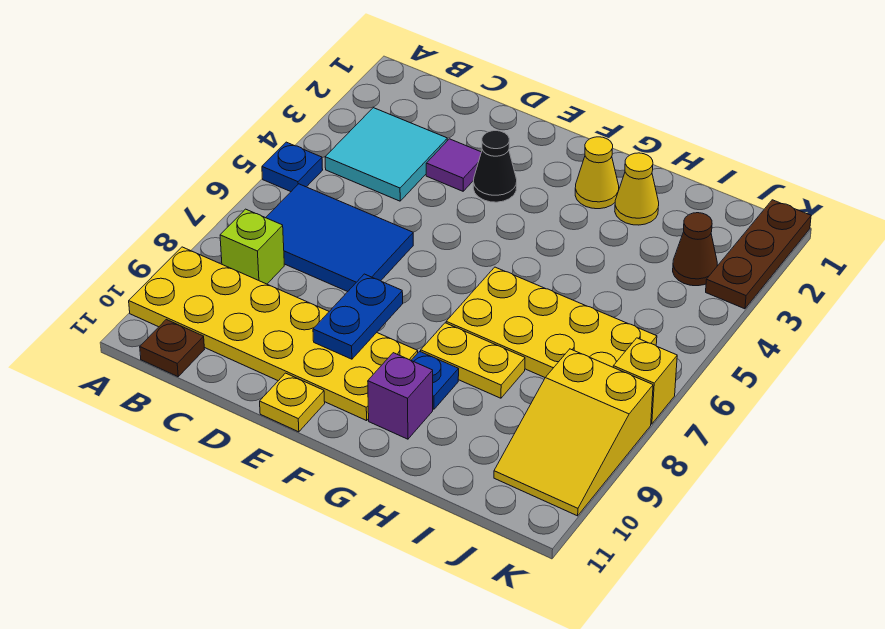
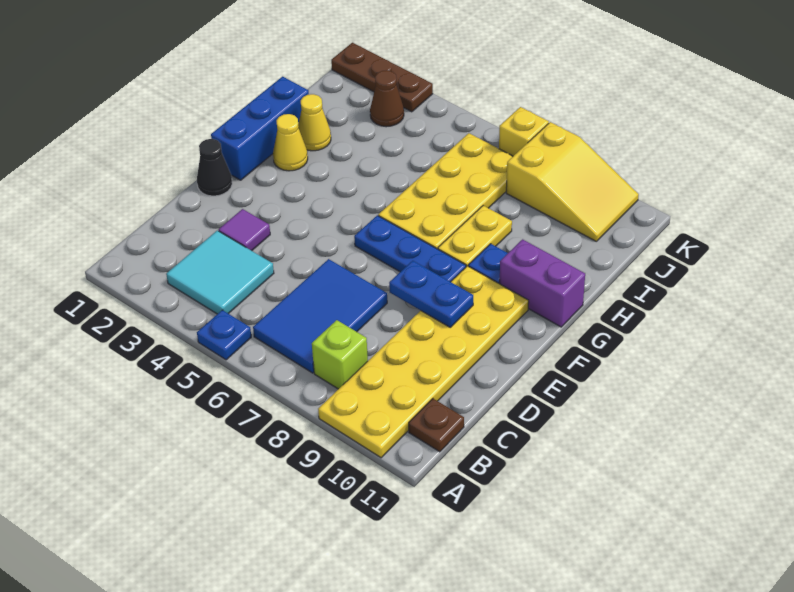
black cone E3 level 1 -> black cone E1 level 1
yellow plate E11 level 1 -> none
none -> blue brick F1:H1 level 1
none -> blue plate F6:F8 level 1
purple brick G10 level 1 -> purple brick G10:G11 level 1

